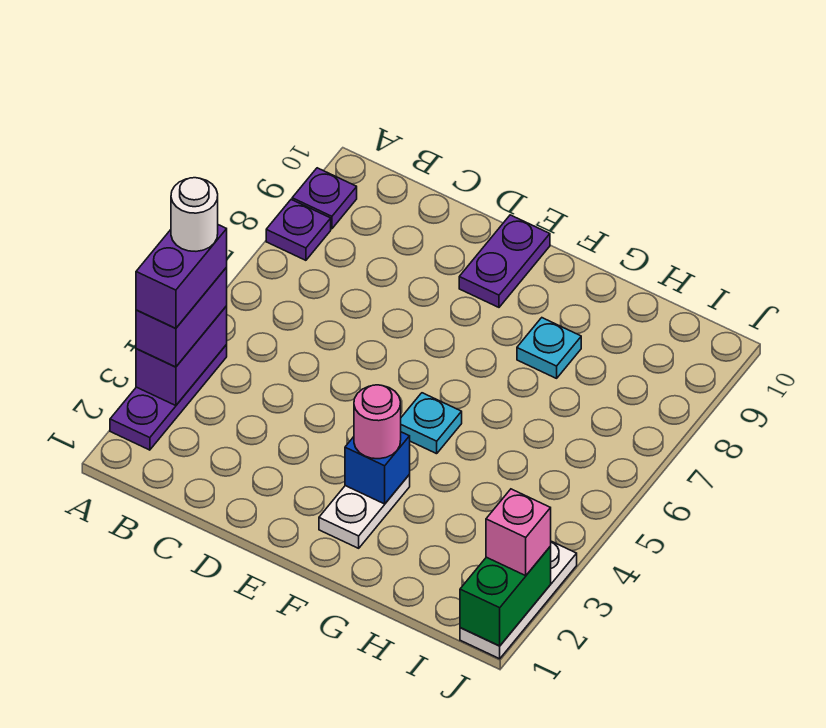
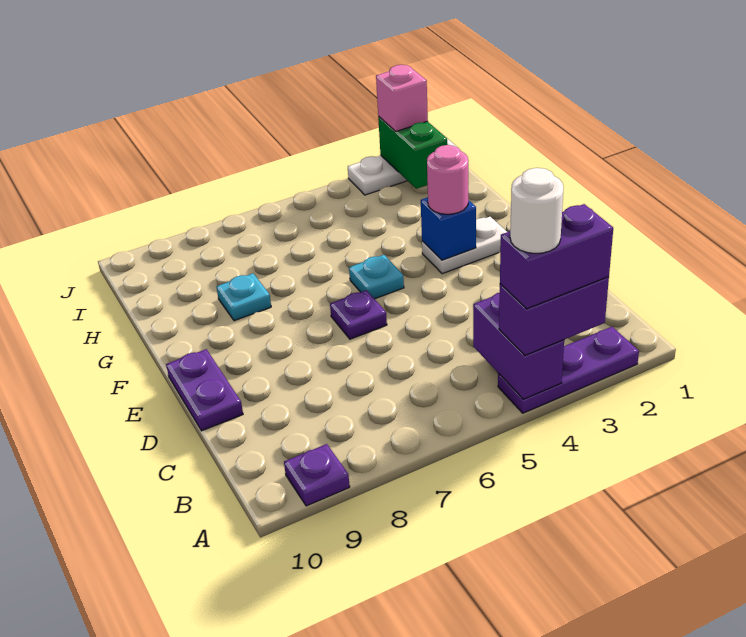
purple brick A3:A4 level 2 -> purple brick A4:B4 level 2
purple plate A8 level 1 -> purple plate E6 level 1
purple plate E9:E10 level 1 -> purple plate D10:E10 level 1
green brick J1:J2 level 2 -> green brick I2:J2 level 2

